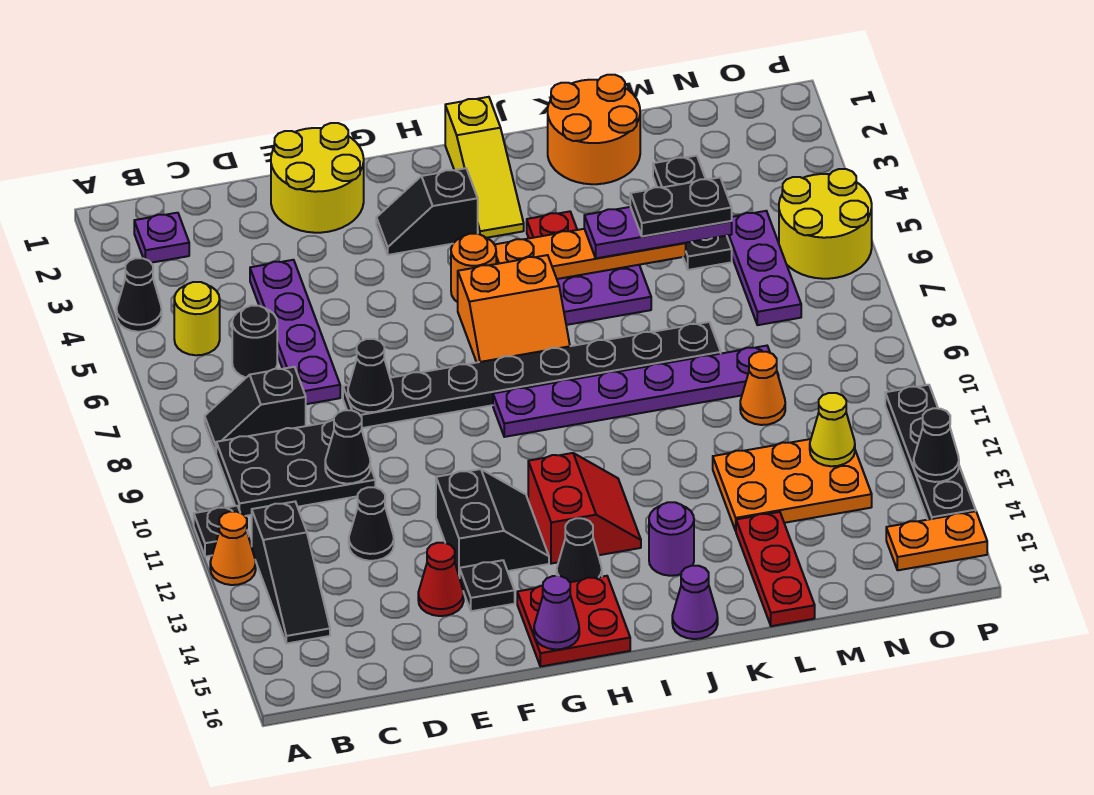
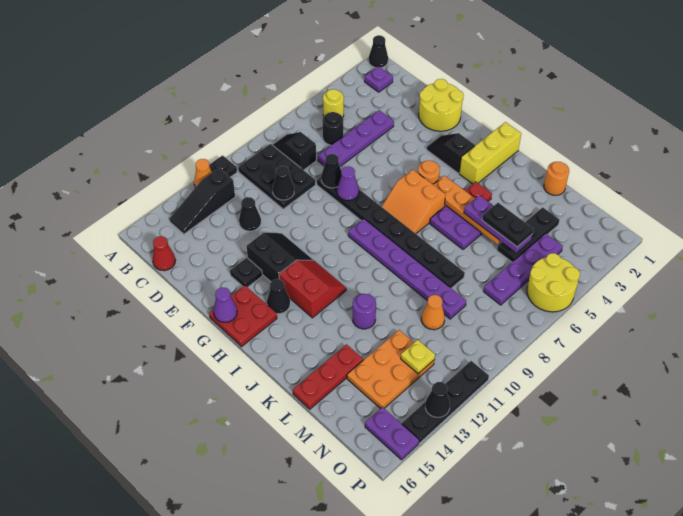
black cone A4 level 1 -> black cone A1 level 1
red cone E14 level 1 -> red cone C16 level 1
black slope F12:G13 level 1 top F -> black slope F12:G13 level 1 top 13
red slope H12:I13 level 1 top H -> red slope H12:I13 level 1 top 13
yellow slope I1:I3 level 1 top 1 -> yellow brick I1:I3 level 1
purple round brick J14 level 1 -> purple round brick K12 level 1
purple cone J16 level 1 -> purple cone F8 level 2
orange round brick K1:L2 level 1 -> orange round brick L1 level 1
orange plate L12:N13 level 1 -> orange plate M12:N14 level 1
purple plate N5:N7 level 1 -> purple plate N4:N7 level 1
yellow cone N12 level 2 -> yellow plate N12 level 2
orange plate O15:P15 level 1 -> purple plate O15:P15 level 1

